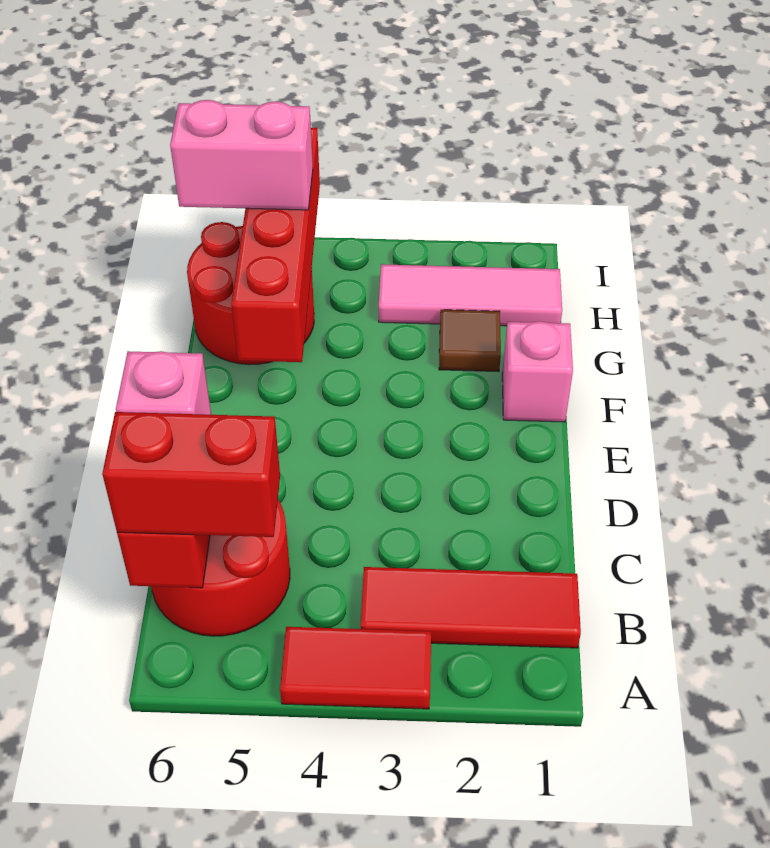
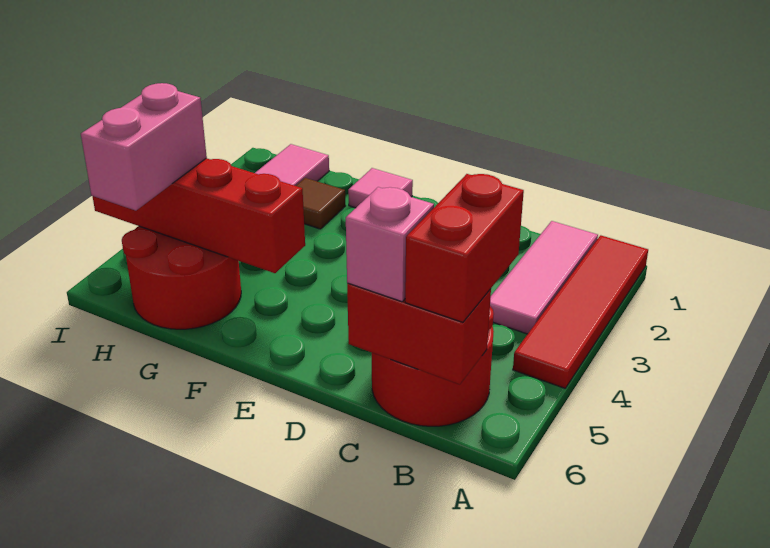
red tile A3:A4 level 1 -> red tile A1:A4 level 1
red tile B1:B3 level 1 -> pink tile B1:B3 level 1
pink brick F1 level 1 -> pink tile F1 level 1

